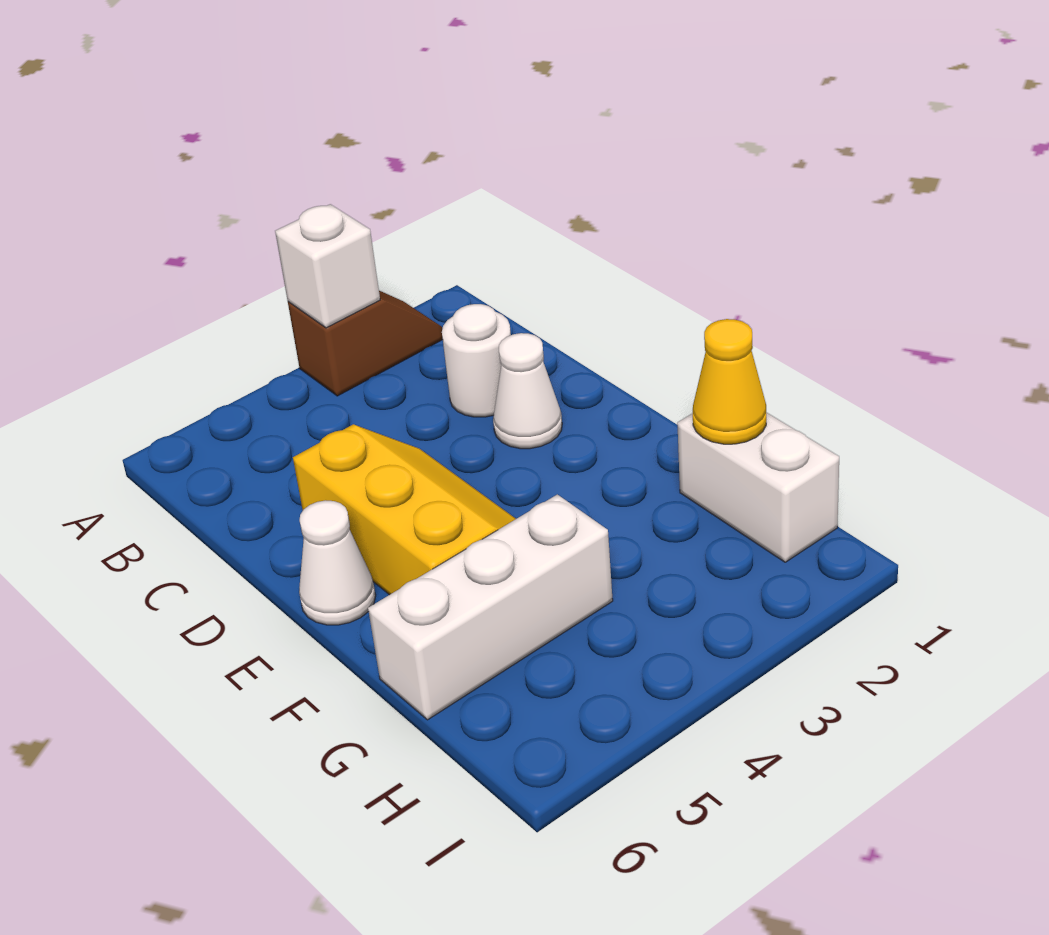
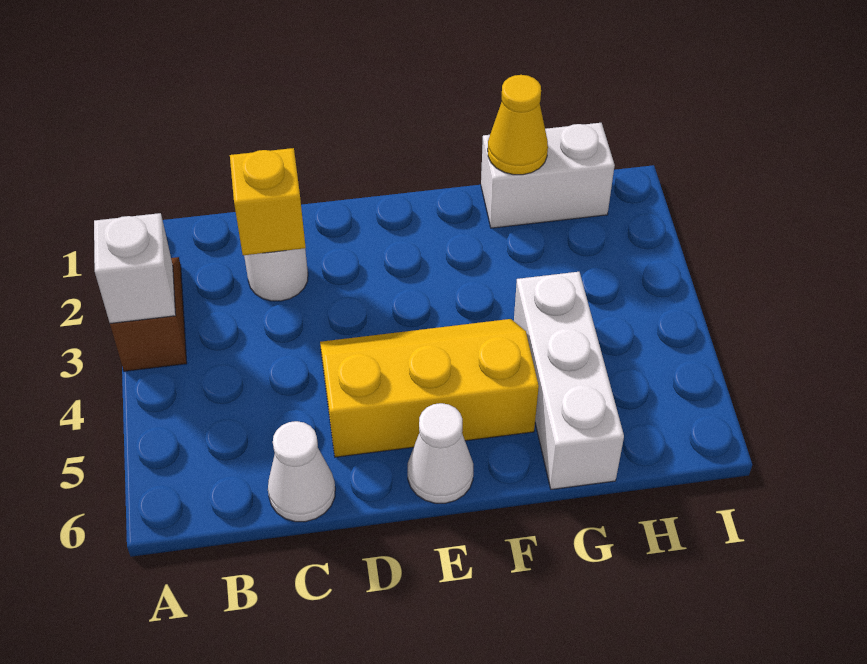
none -> yellow brick C2 level 2
white cone D2 level 1 -> white cone C6 level 1

